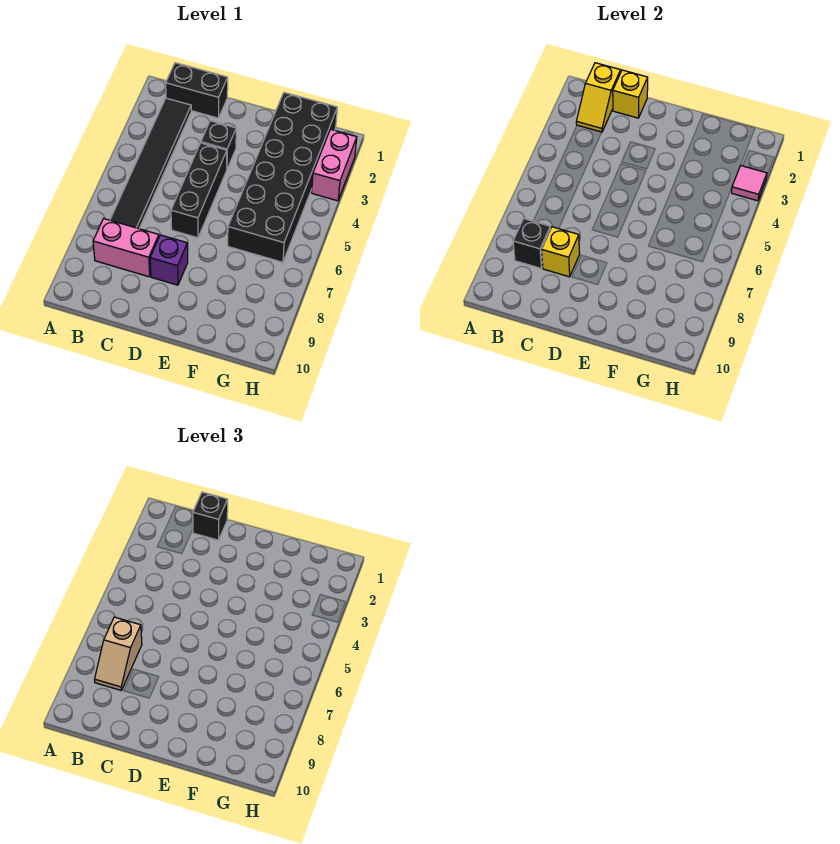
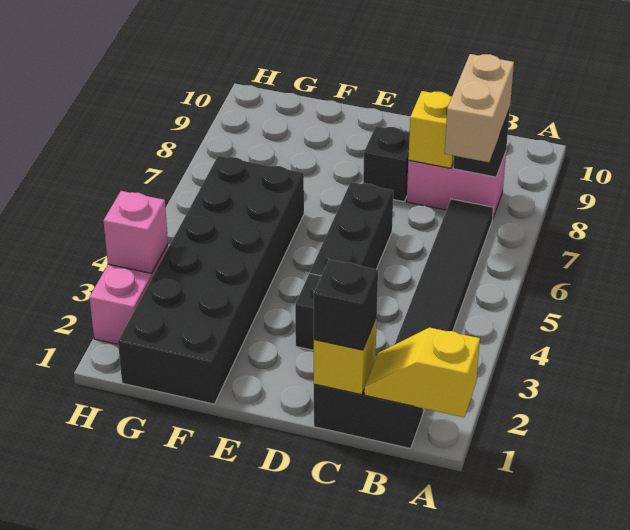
yellow slope B1:B2 level 2 top 1 -> yellow slope A1:B1 level 2 top A
tan slope B7:B8 level 3 top 7 -> tan brick B7:B8 level 3
purple brick D8 level 1 -> black brick D8 level 1
pink tile H3 level 2 -> pink brick H3 level 2

